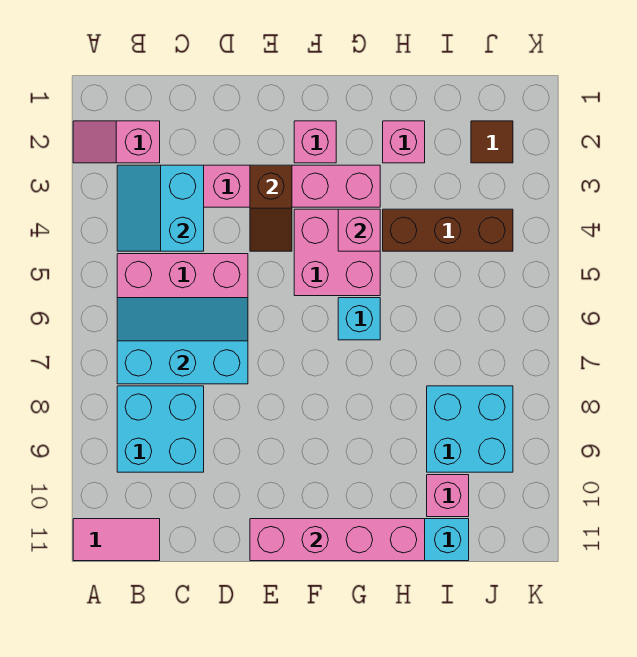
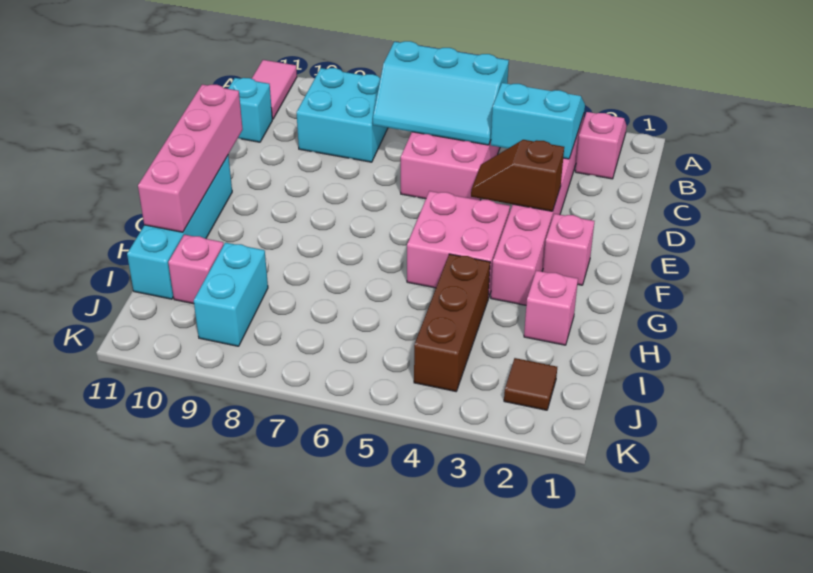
cyan slope B6:D7 level 2 top 7 -> cyan slope B5:C7 level 2 top B
pink brick G4 level 2 -> none
cyan brick G6 level 1 -> cyan brick C11 level 1
cyan brick I8:J9 level 1 -> cyan brick I9:J9 level 1

